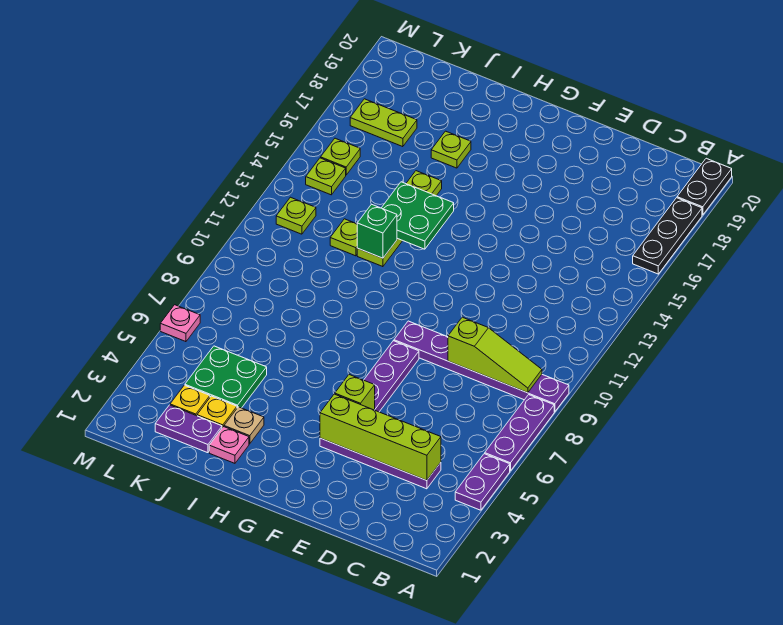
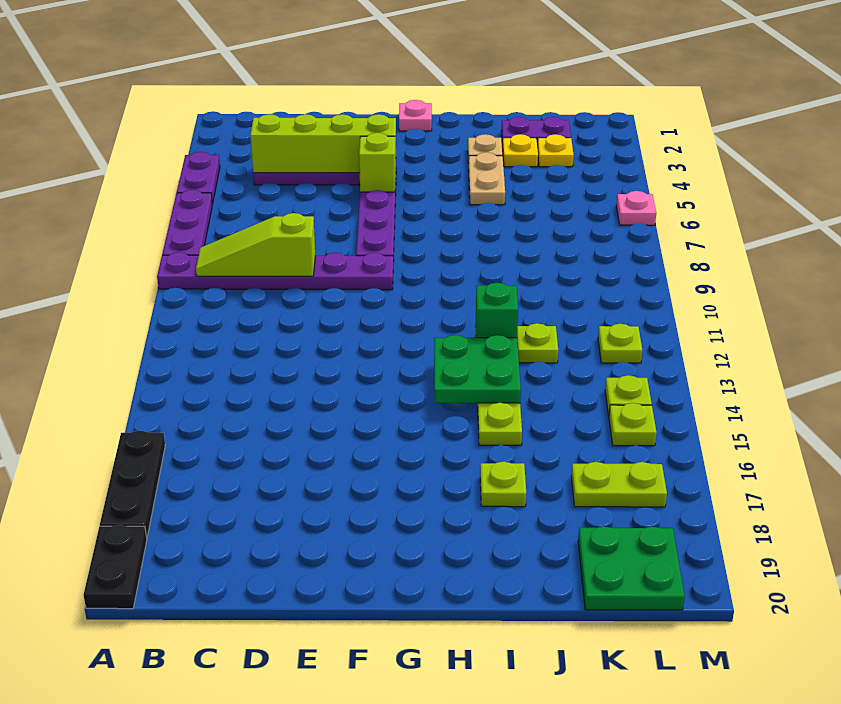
pink plate I2 level 1 -> pink plate G1 level 1
none -> tan plate I4:I5 level 1
green plate J4:K5 level 1 -> green plate K19:L20 level 1

